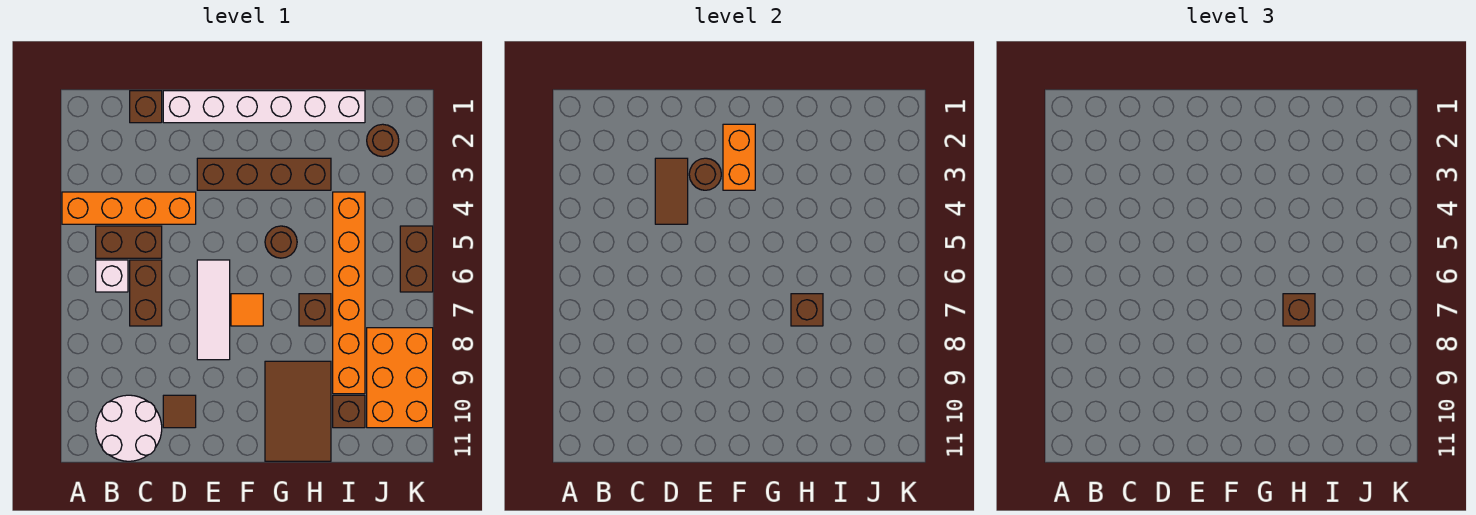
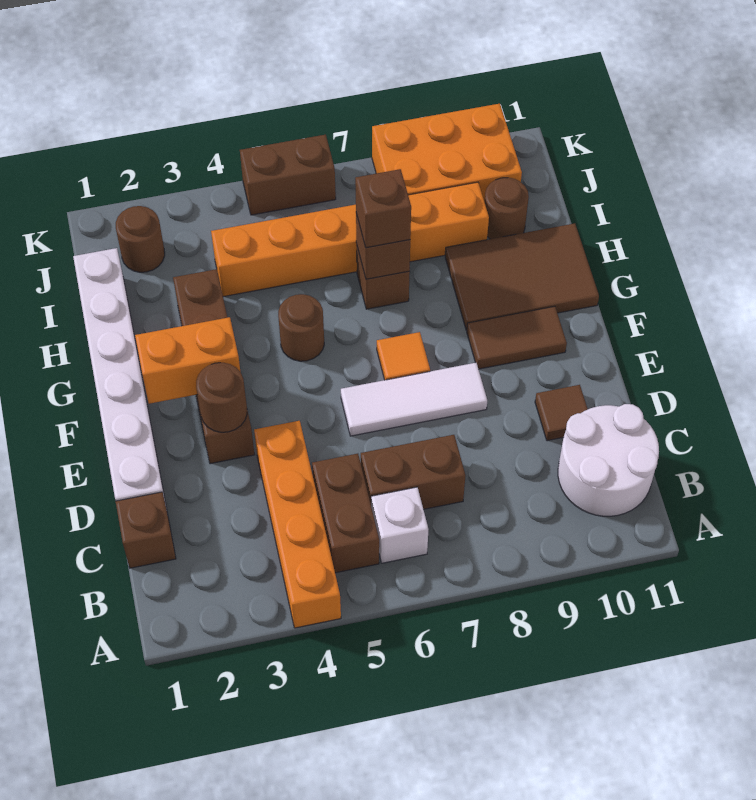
brown tile D3:D4 level 2 -> brown tile F9:F10 level 1
brown brick I10 level 1 -> brown round brick I10 level 1

